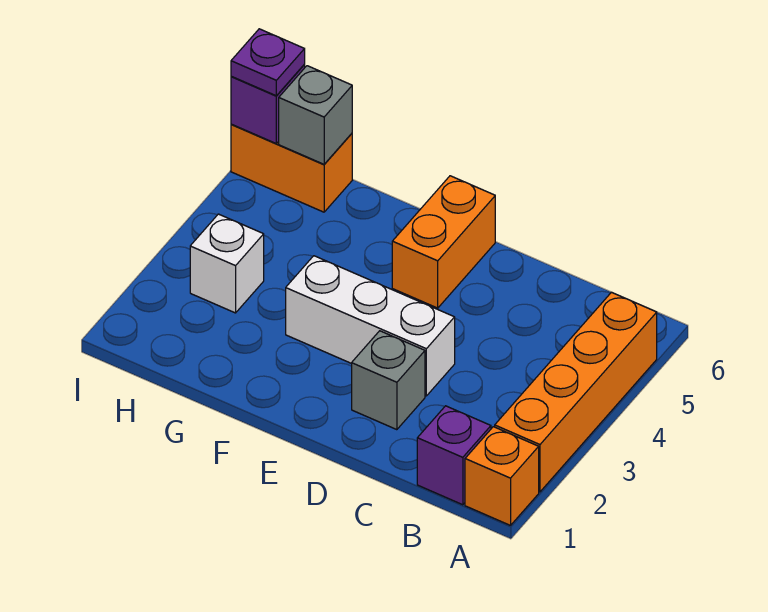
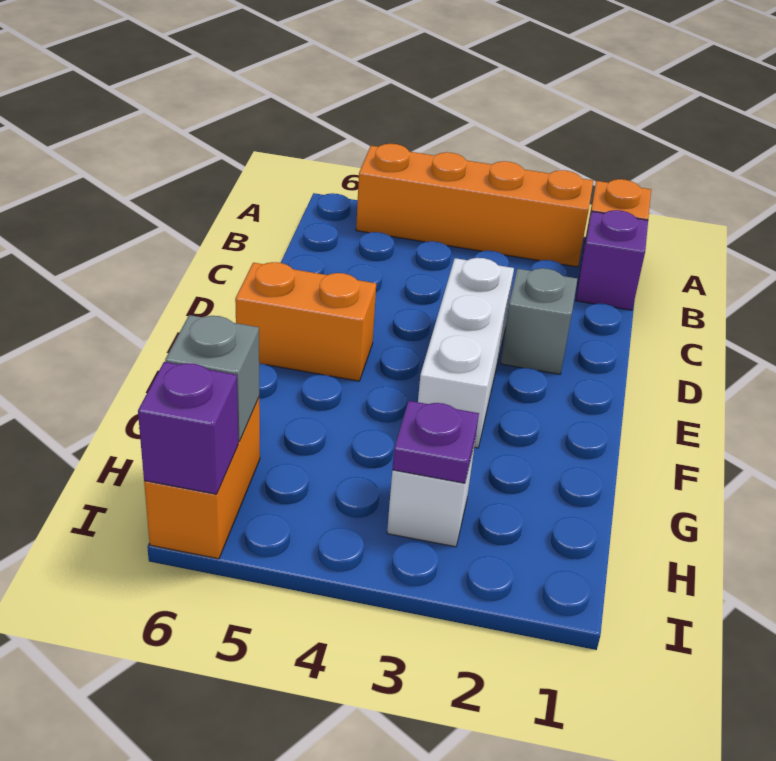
purple plate I6 level 3 -> purple plate H3 level 2

